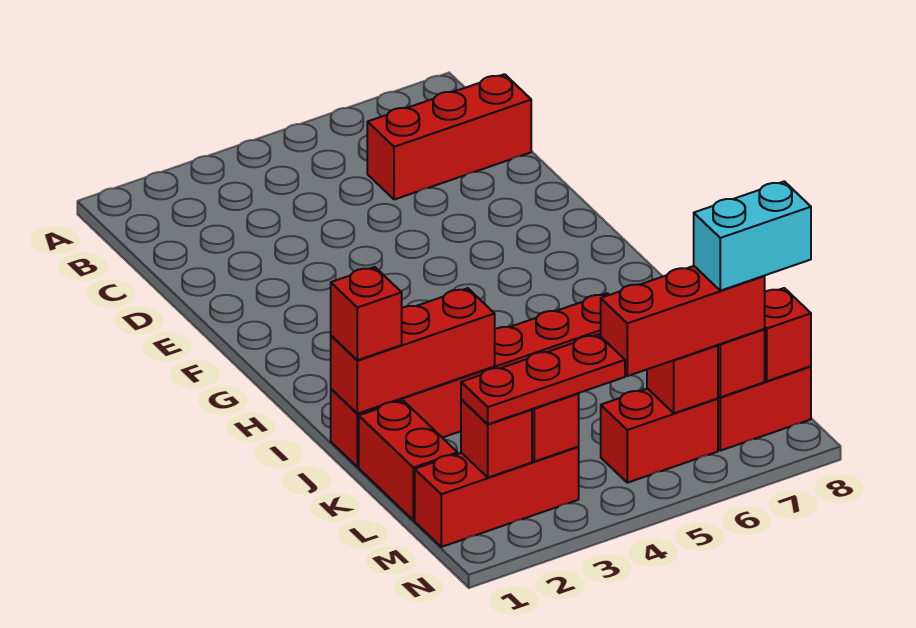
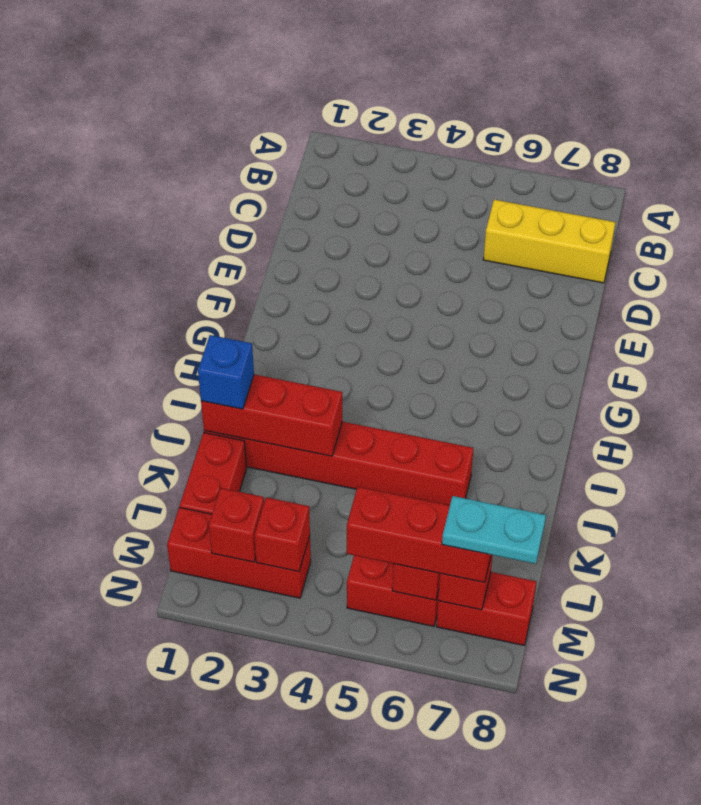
red brick C6:C8 level 1 -> yellow brick C6:C8 level 1
red brick J1 level 3 -> blue brick J1 level 3
red plate M2:M4 level 3 -> none
cyan brick M7:M8 level 4 -> cyan plate M7:M8 level 4
red brick M8 level 2 -> none

